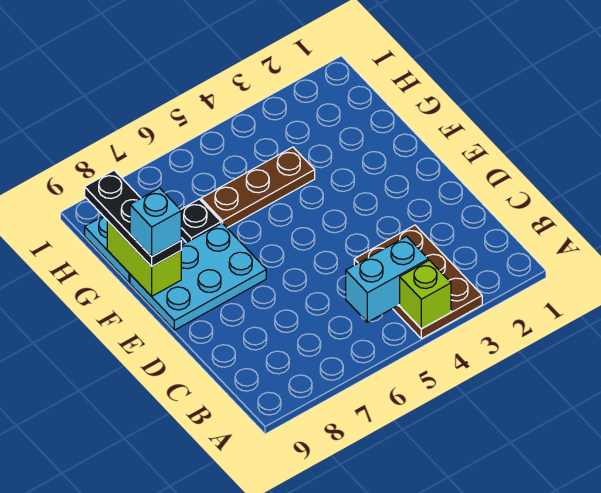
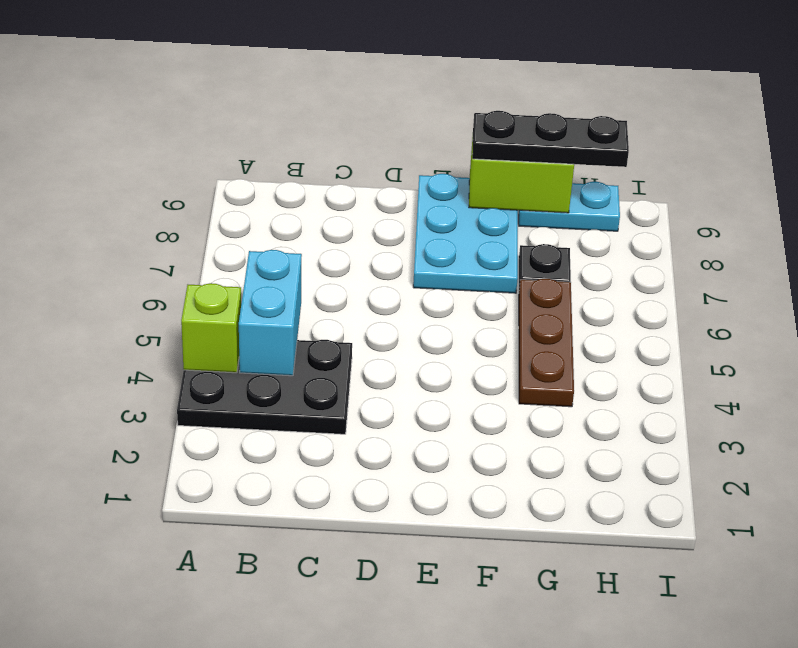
brown plate A3:C4 level 1 -> black plate A3:C4 level 1
cyan brick F9 level 4 -> none

